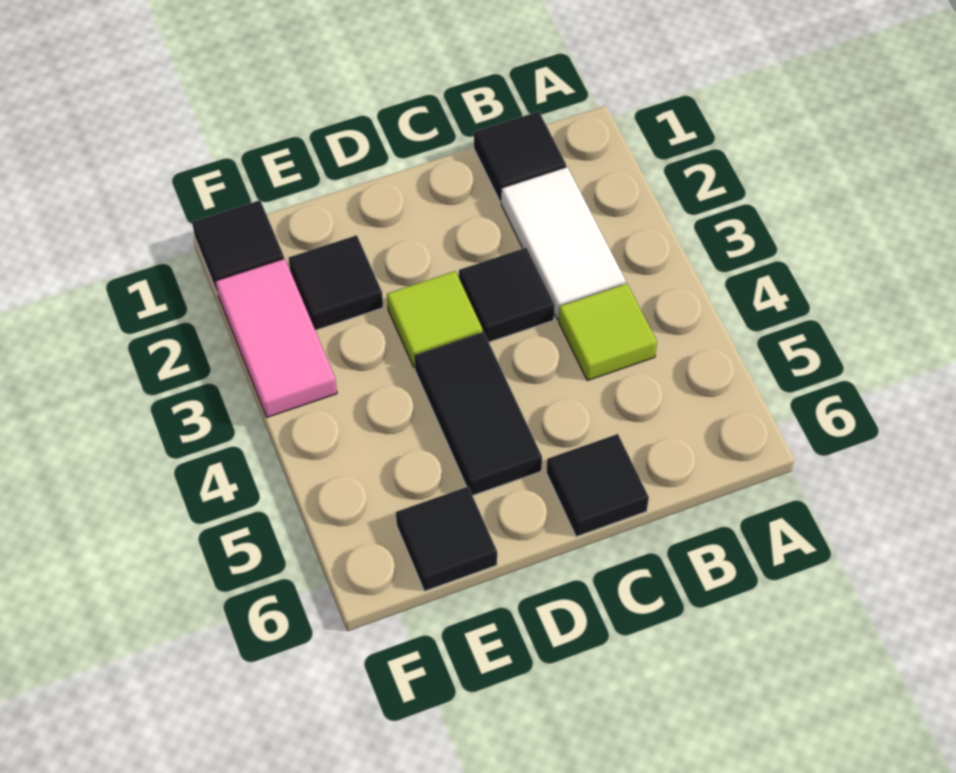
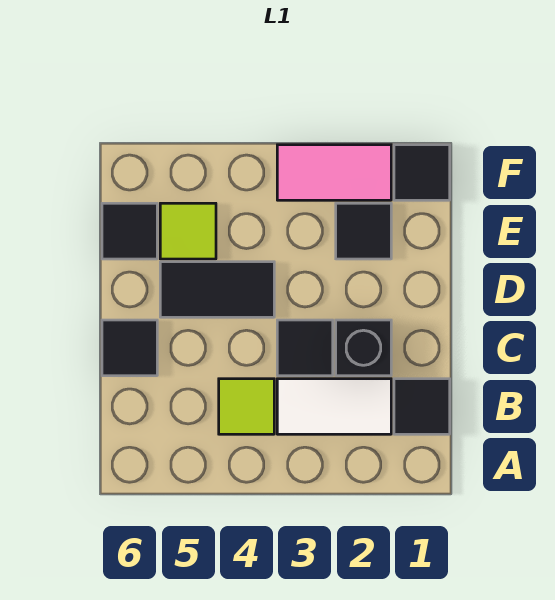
none -> black brick C2 level 1
lime tile D3 level 1 -> lime tile E5 level 1

